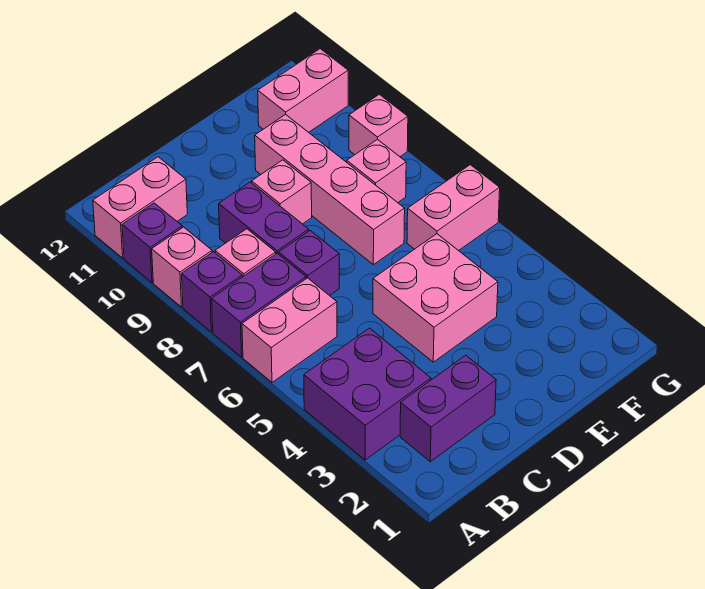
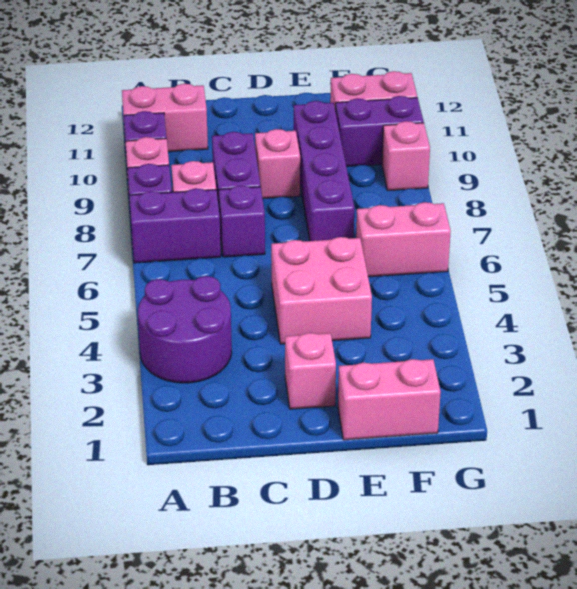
purple brick A3:B4 level 1 -> purple round brick A3:B4 level 1
pink brick A6:B6 level 1 -> pink brick E1:F1 level 1
purple brick B2:C2 level 1 -> purple brick F10:G10 level 1
pink brick E7:E10 level 1 -> purple brick E7:E10 level 1
pink brick F8 level 1 -> pink brick D2 level 1

